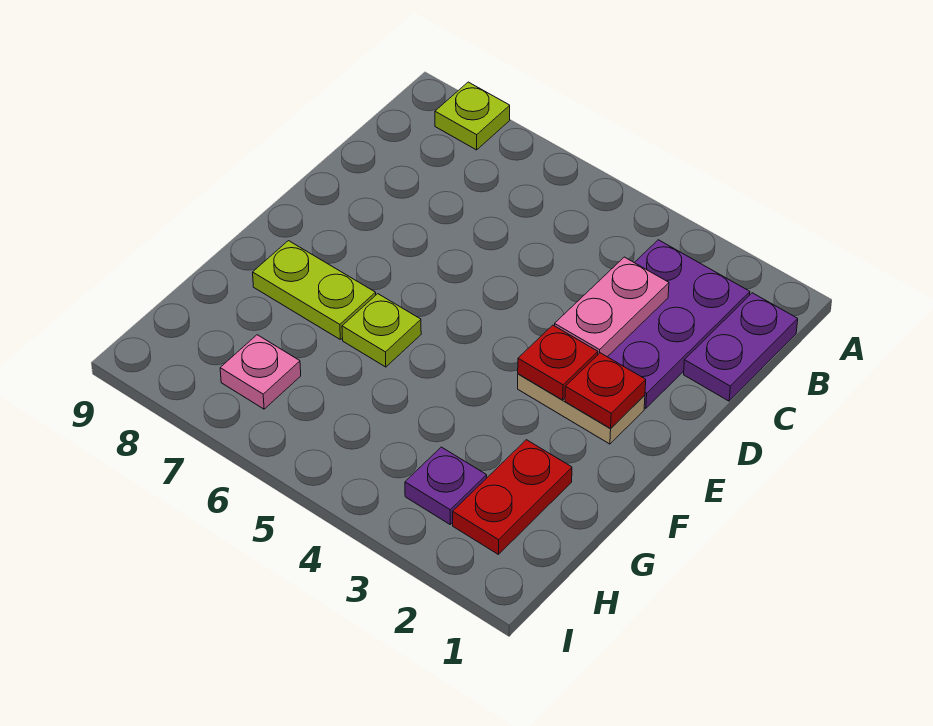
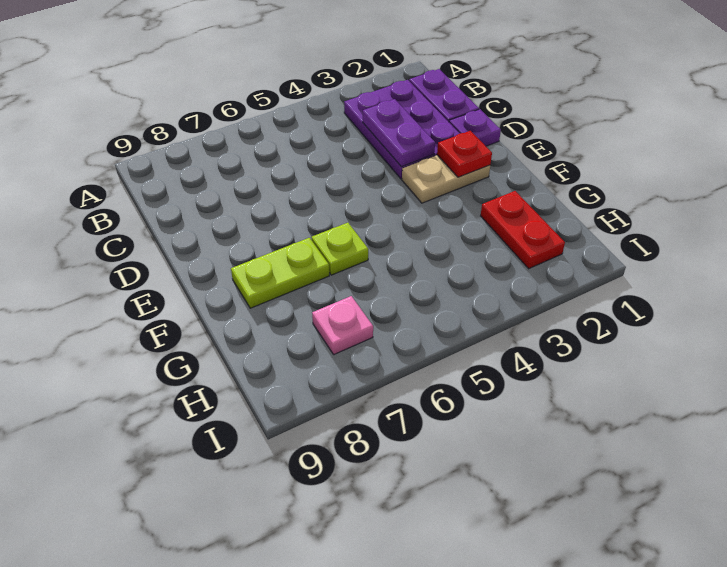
lime plate A8 level 1 -> none
pink plate C3:D3 level 2 -> purple plate C3:D3 level 2
red plate E3 level 2 -> none
purple plate H3 level 1 -> purple plate D1 level 1

